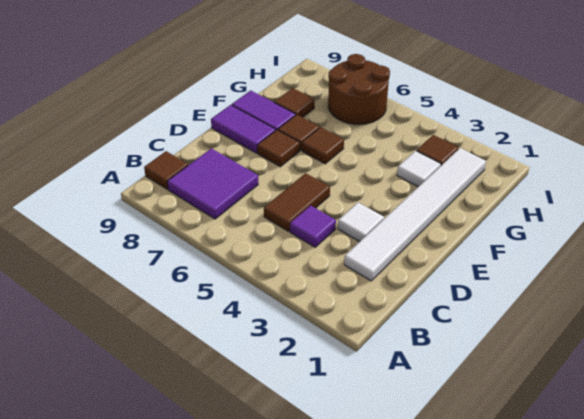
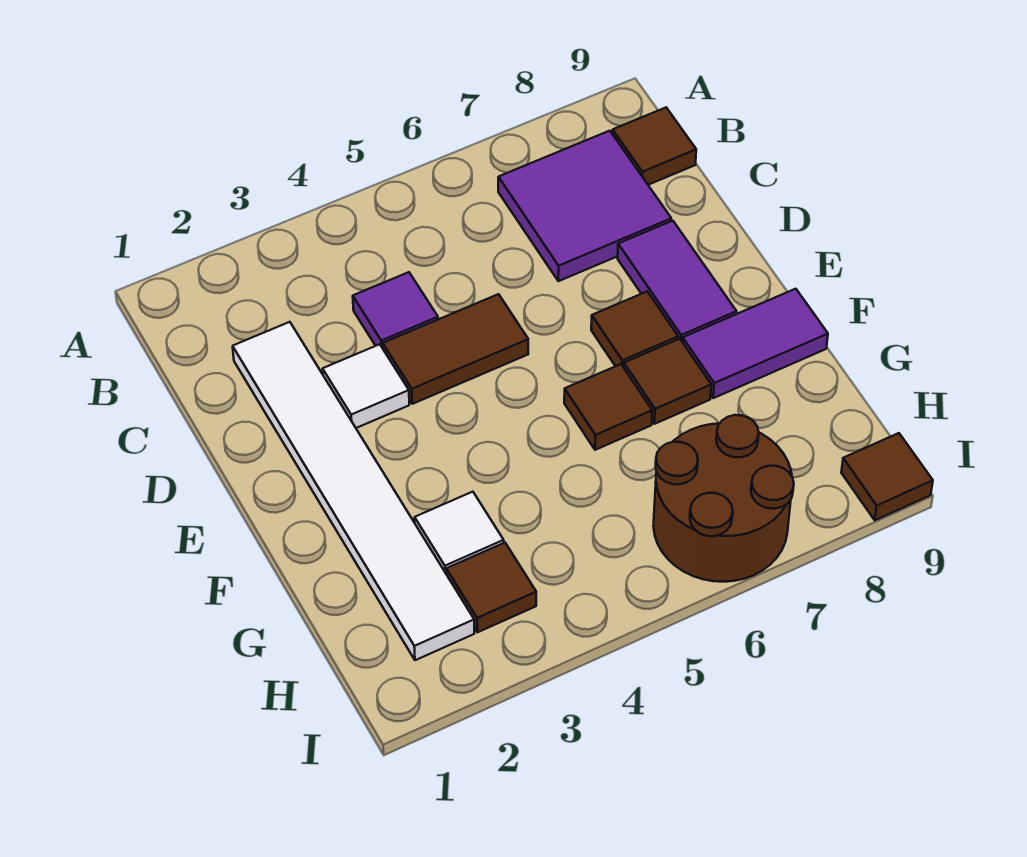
brown tile C5:D5 level 1 -> brown tile D4:D5 level 1
purple tile E8:E9 level 1 -> purple tile D8:E8 level 1
brown tile G8 level 1 -> brown tile I9 level 1

